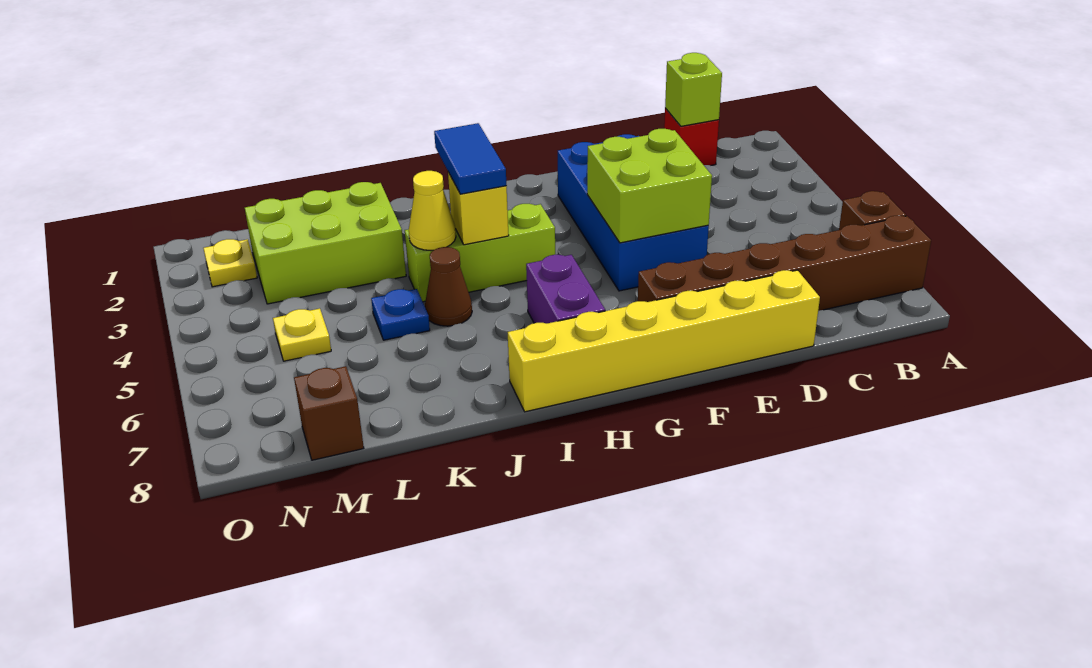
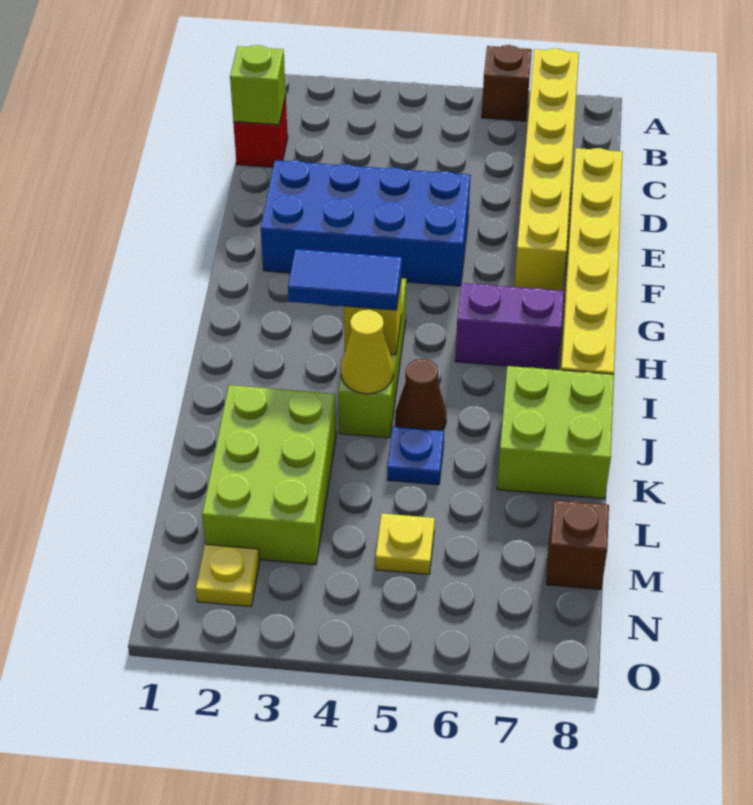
brown brick A7:F7 level 1 -> yellow brick A7:F7 level 1
lime brick E4:F5 level 2 -> lime brick J7:K8 level 1

